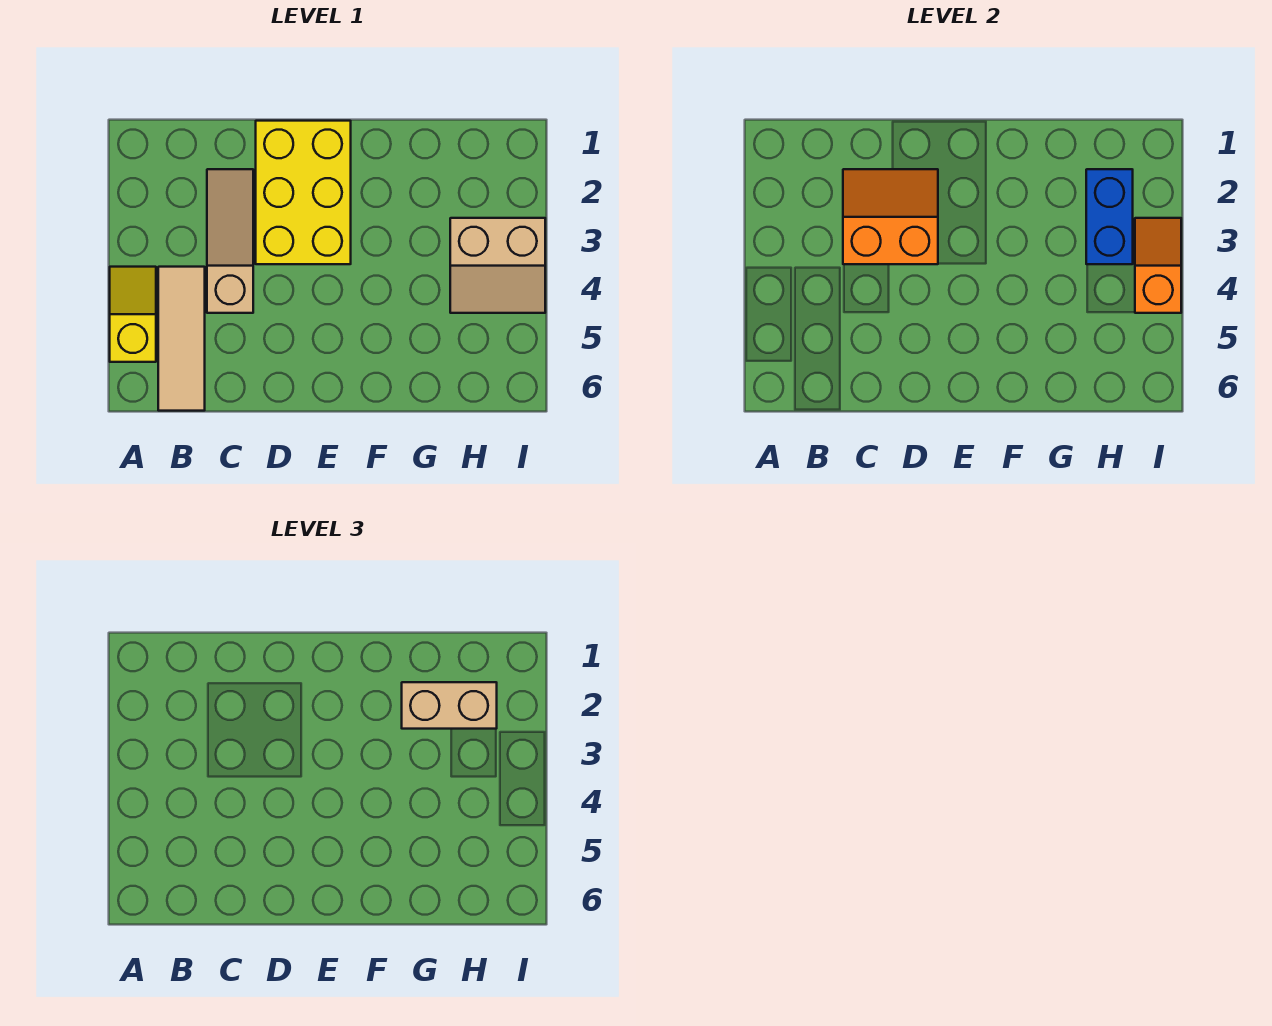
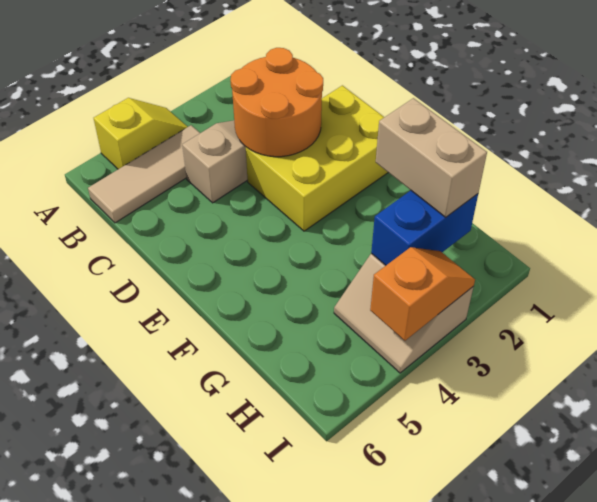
orange slope C2:D3 level 2 top 3 -> orange round brick C2:D3 level 2

